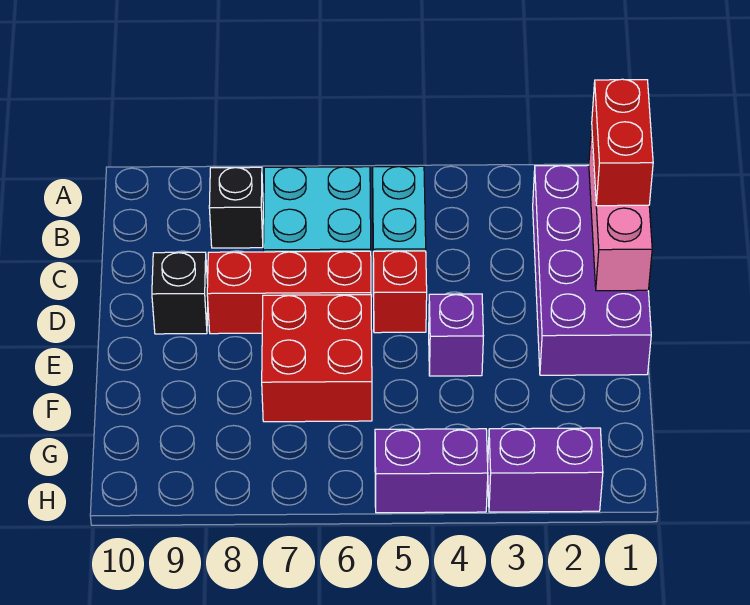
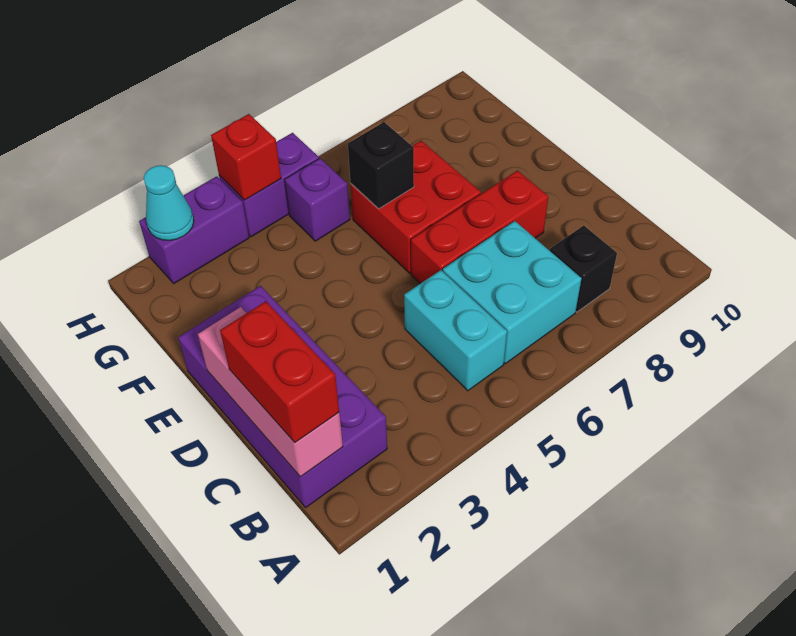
red brick D5 level 1 -> red brick H4 level 2
black brick D9 level 1 -> black brick F6 level 2
purple brick E4 level 1 -> purple brick G5 level 1
none -> cyan cone H2 level 2

